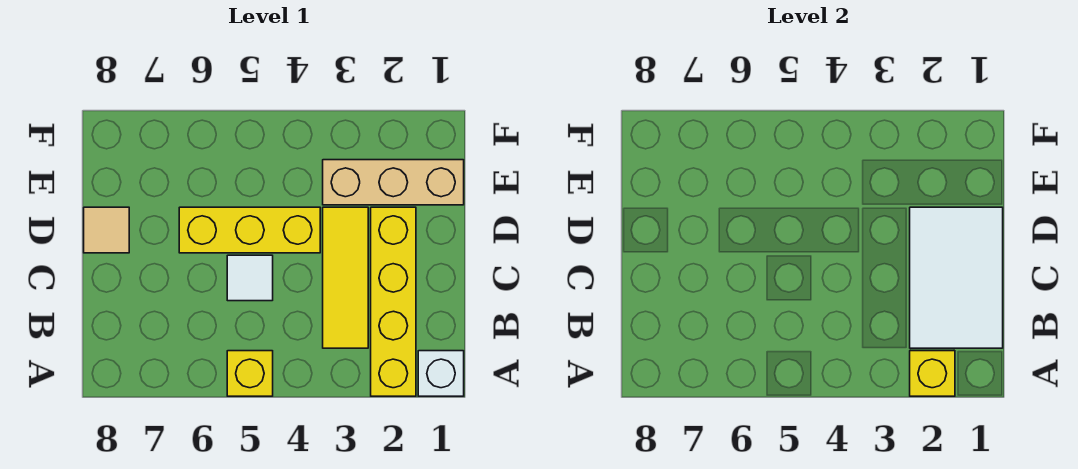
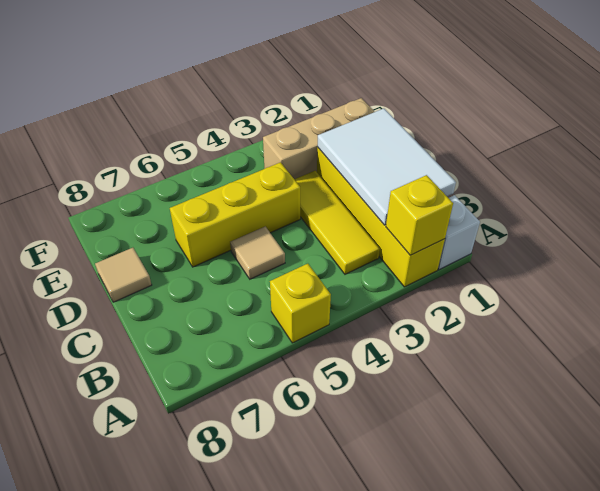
white tile C5 level 1 -> tan tile C5 level 1

